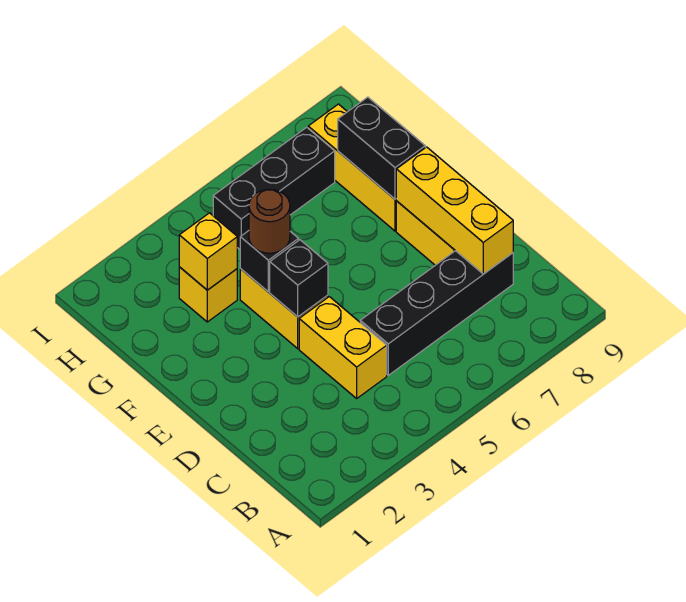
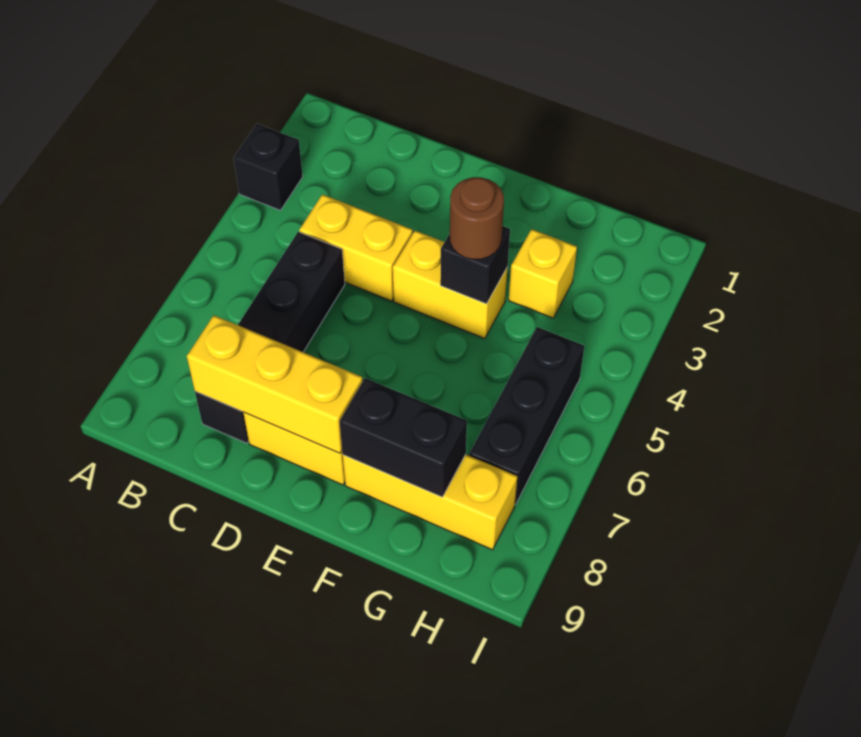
black brick E4 level 2 -> black brick A3 level 1
yellow brick G3 level 2 -> none

